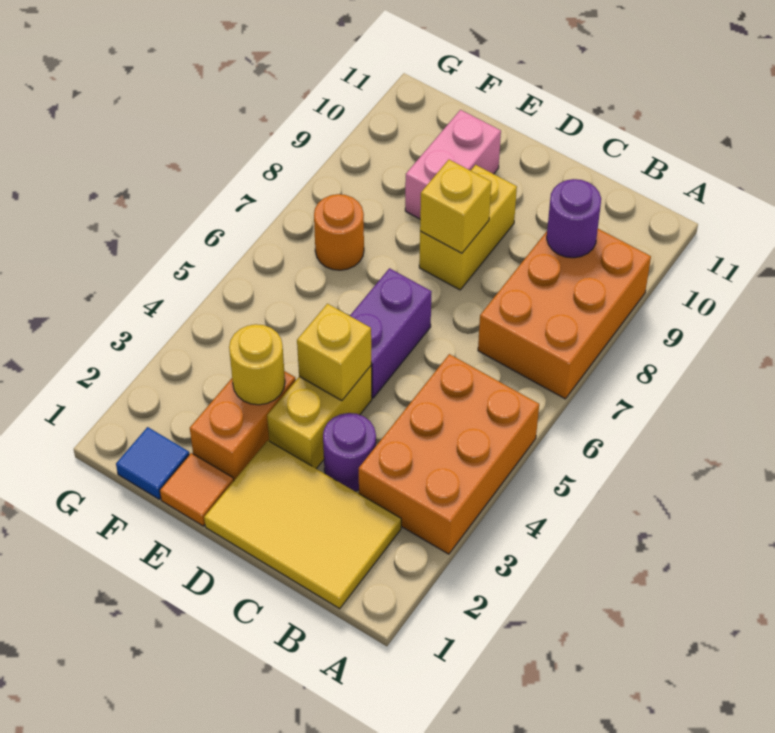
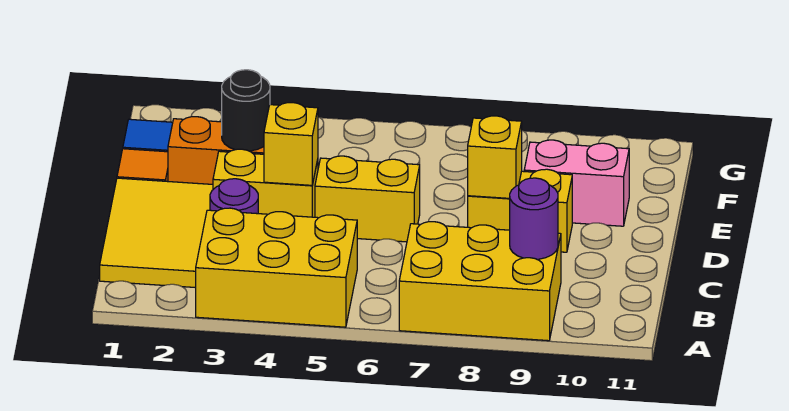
orange brick A3:B5 level 1 -> yellow brick A3:B5 level 1
orange brick A7:B9 level 1 -> yellow brick A7:B9 level 1
purple brick D5:D6 level 1 -> yellow brick D5:D6 level 1
yellow round brick E3 level 2 -> black round brick E3 level 2
orange round brick F7 level 1 -> none

